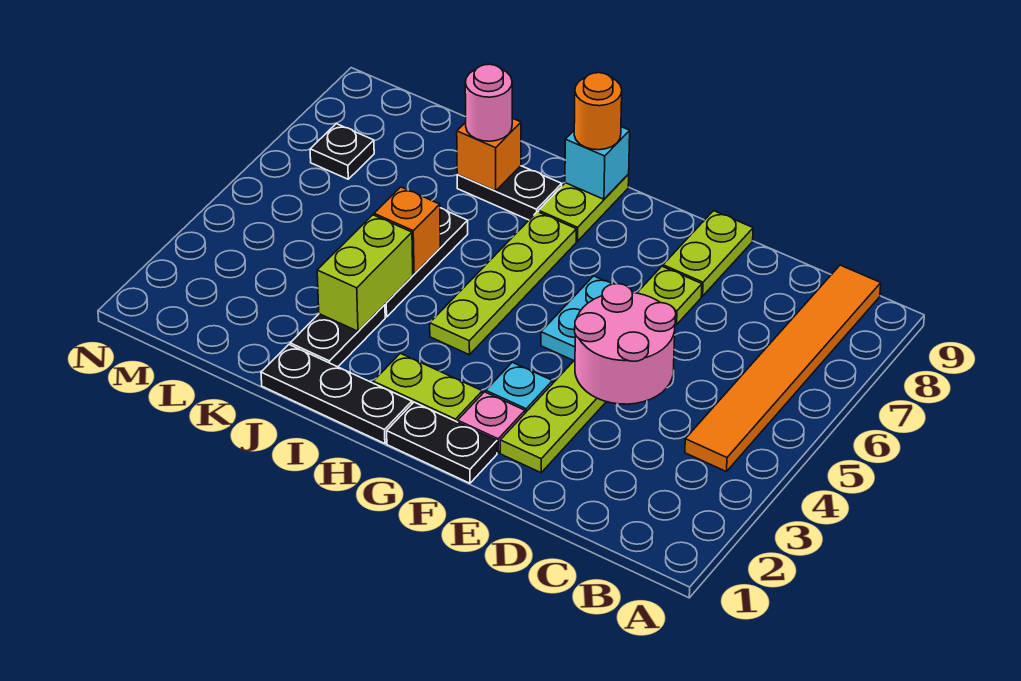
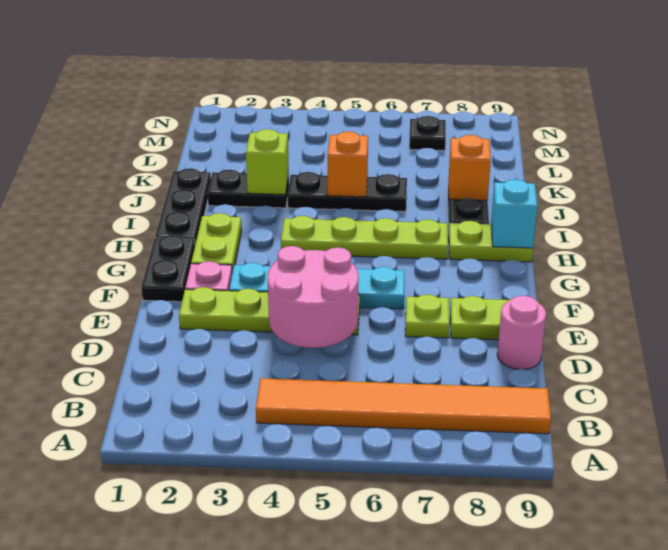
orange round brick H9 level 3 -> none
lime brick J3:J4 level 2 -> lime brick J3 level 2
pink round brick J8 level 3 -> pink round brick D9 level 1

